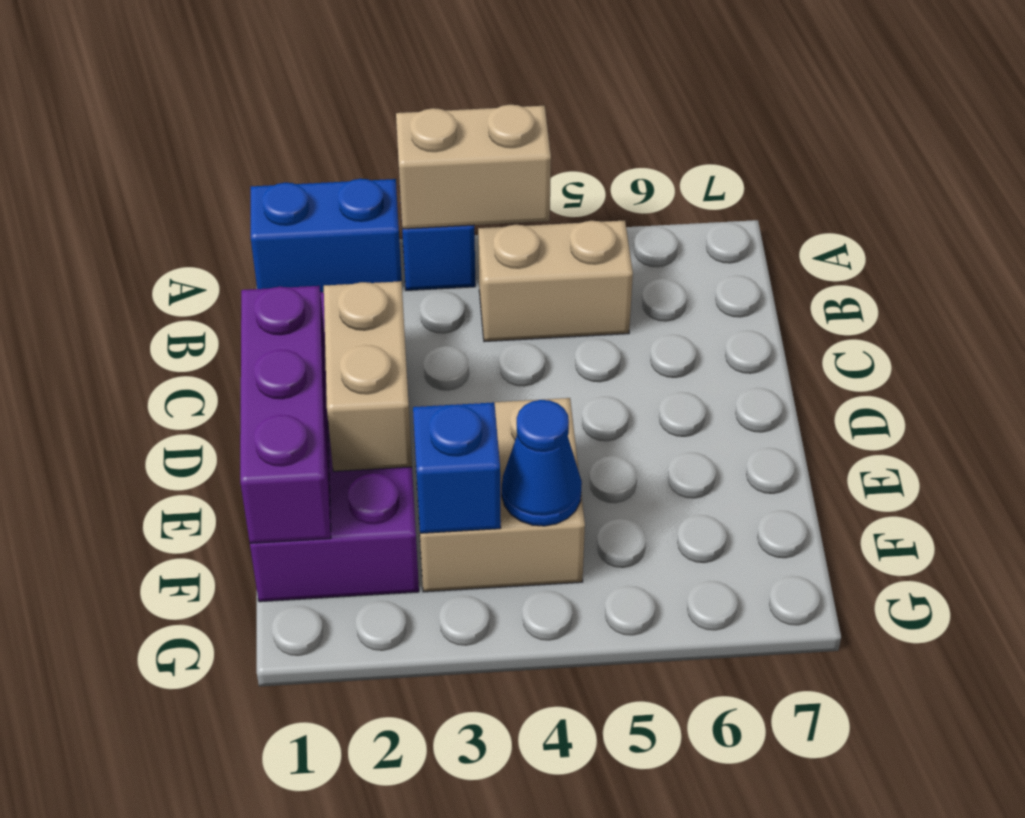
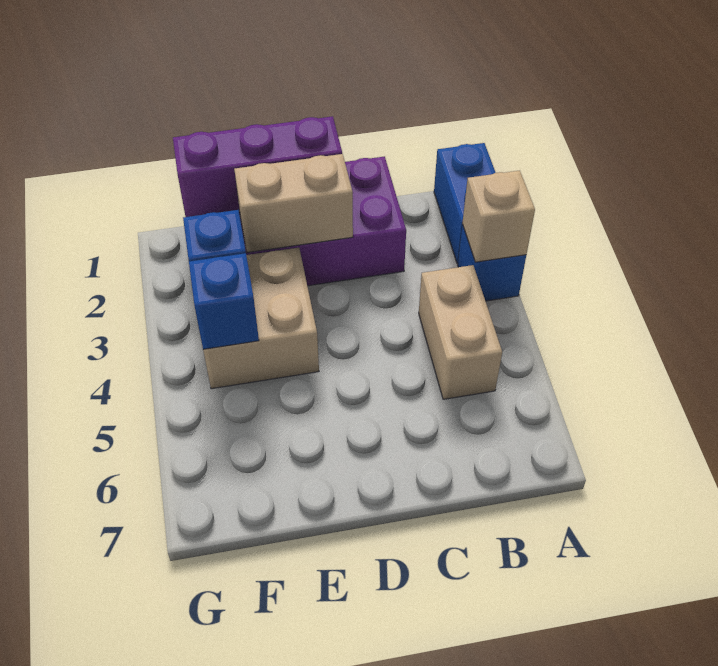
tan brick A3:A4 level 2 -> tan brick A3 level 2
blue cone F4 level 2 -> blue brick F4 level 2

